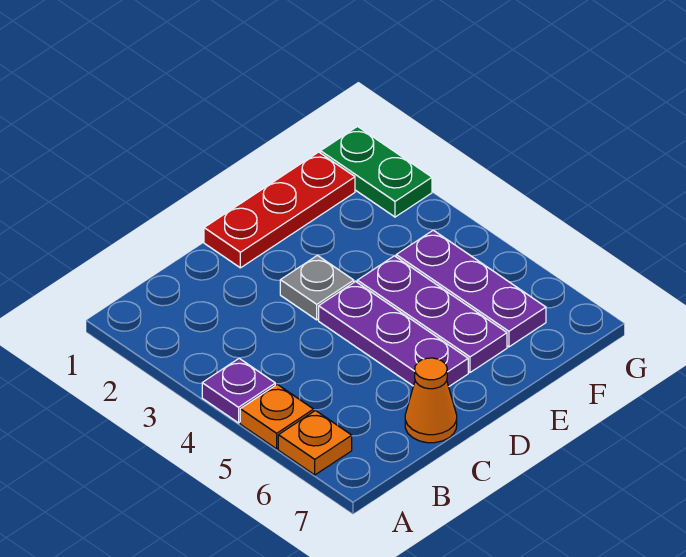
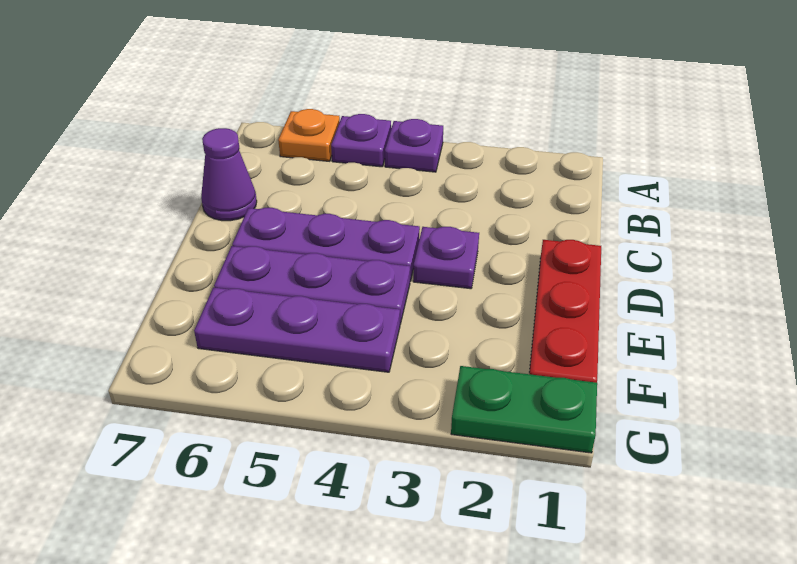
orange plate A5 level 1 -> purple plate A5 level 1
orange cone C7 level 1 -> purple cone C7 level 1
grey plate D3 level 1 -> purple plate D3 level 1

